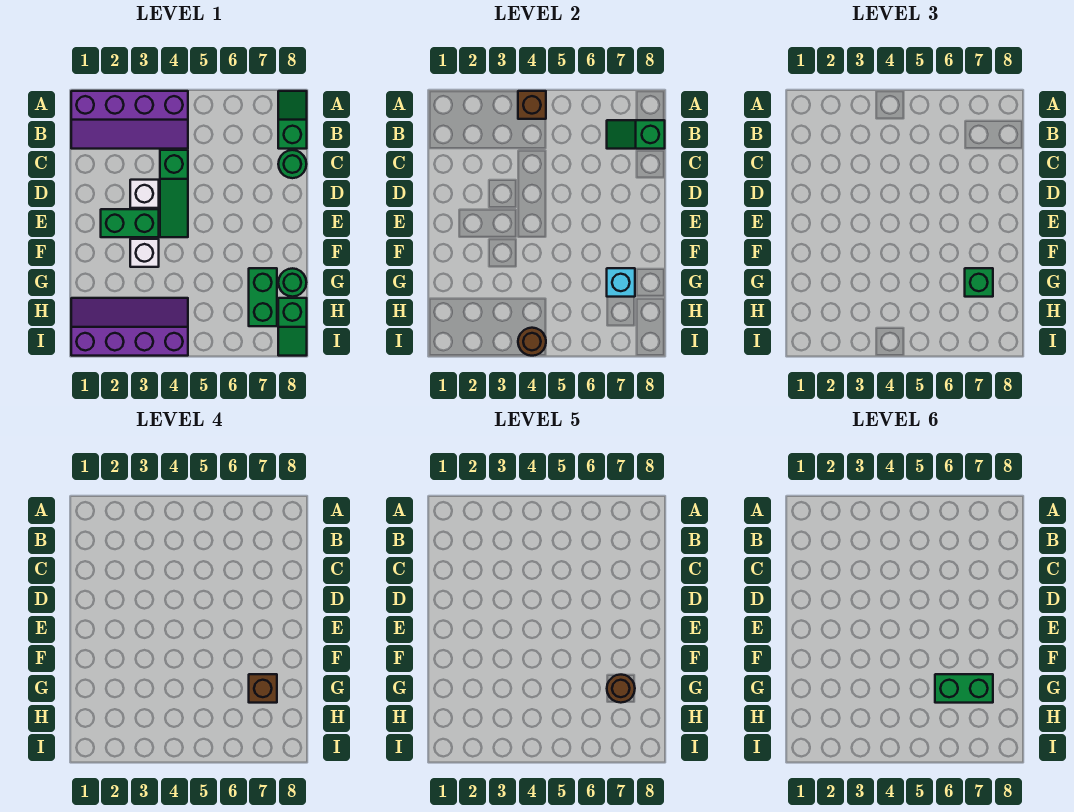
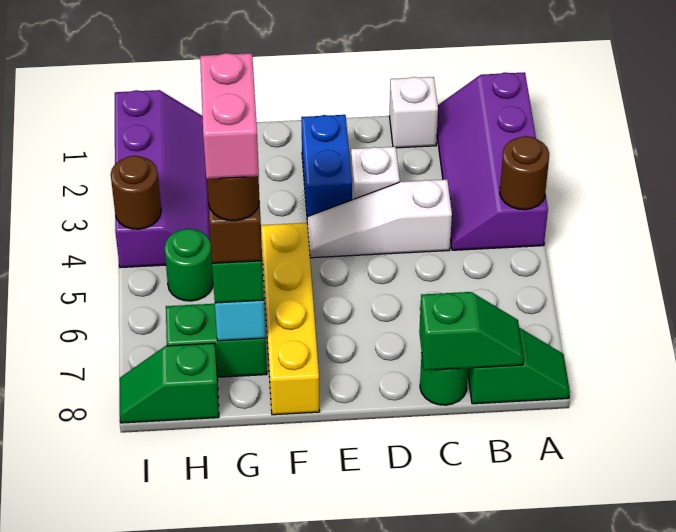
brown brick A4 level 2 -> brown round brick A4 level 2
green slope B7:B8 level 2 top 8 -> green slope B8:C8 level 2 top C
green slope C4:E4 level 1 top C -> white slope C4:E4 level 1 top C
green brick E2:E3 level 1 -> blue brick E2:E3 level 1
white brick F3 level 1 -> white brick C1 level 1
none -> yellow brick F5:F8 level 1
green brick G6:G7 level 6 -> pink brick G6:G7 level 6
green round brick G8 level 1 -> green round brick H5 level 1

